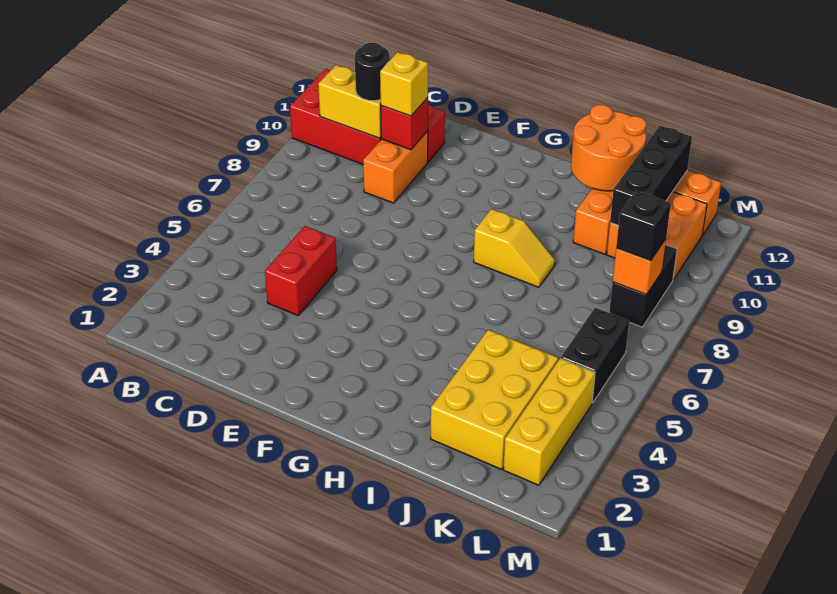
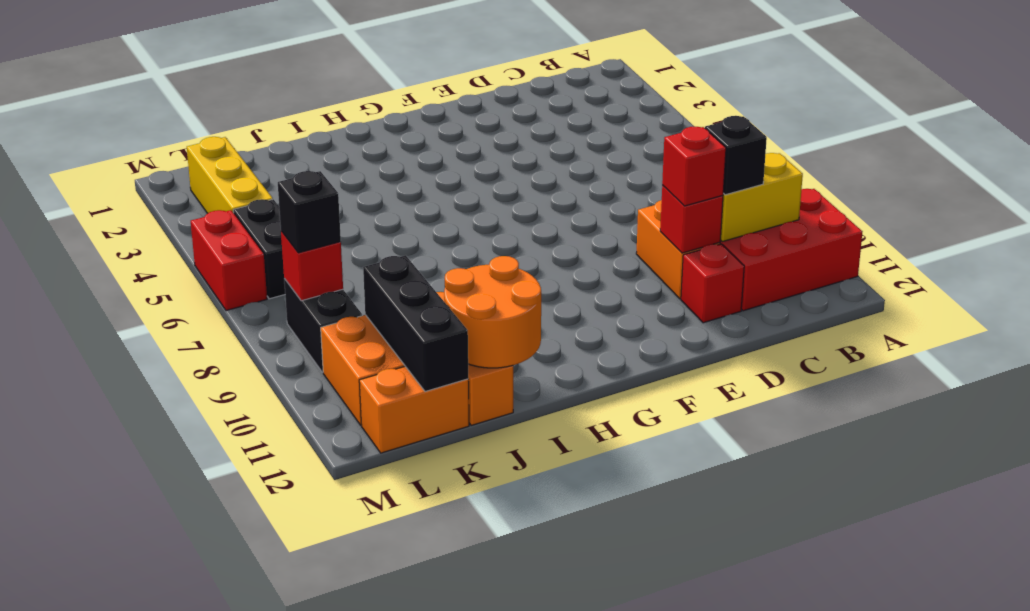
black round brick C10 level 3 -> black brick C10 level 3
red brick D4:D5 level 1 -> red brick M5:M6 level 1
yellow brick D10 level 3 -> red brick D10 level 3
yellow slope H8:I8 level 1 top H -> none
yellow brick J2:K4 level 1 -> none
orange brick L8 level 2 -> red brick L8 level 2

